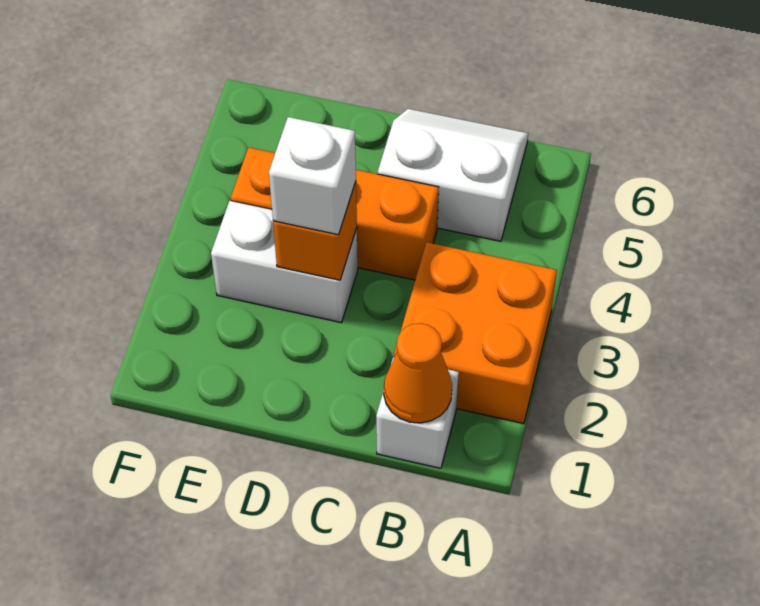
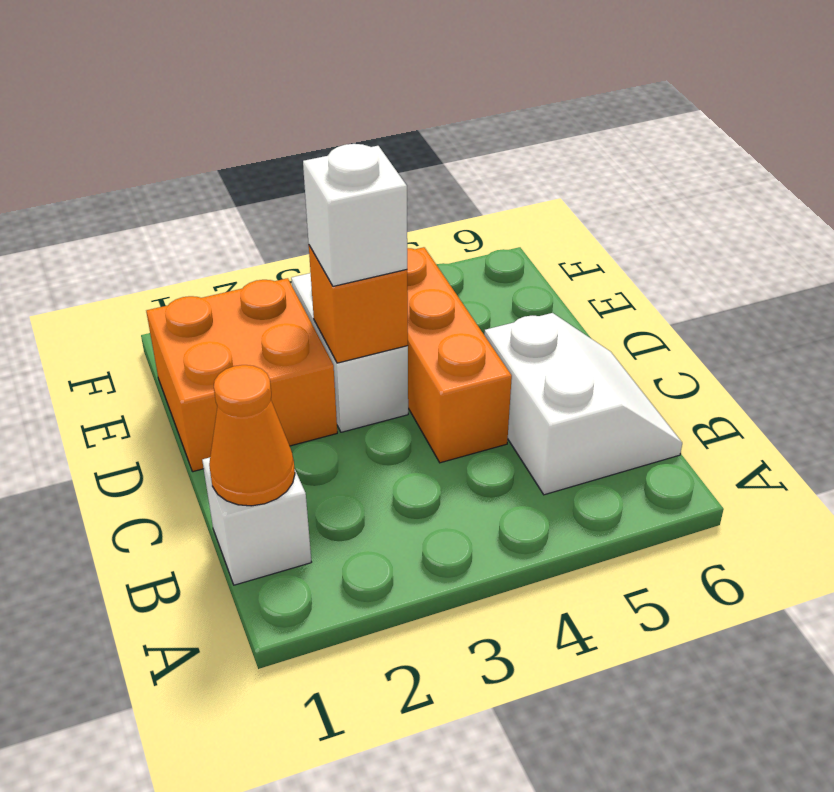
orange brick A2:B3 level 1 -> orange brick D1:E2 level 1

